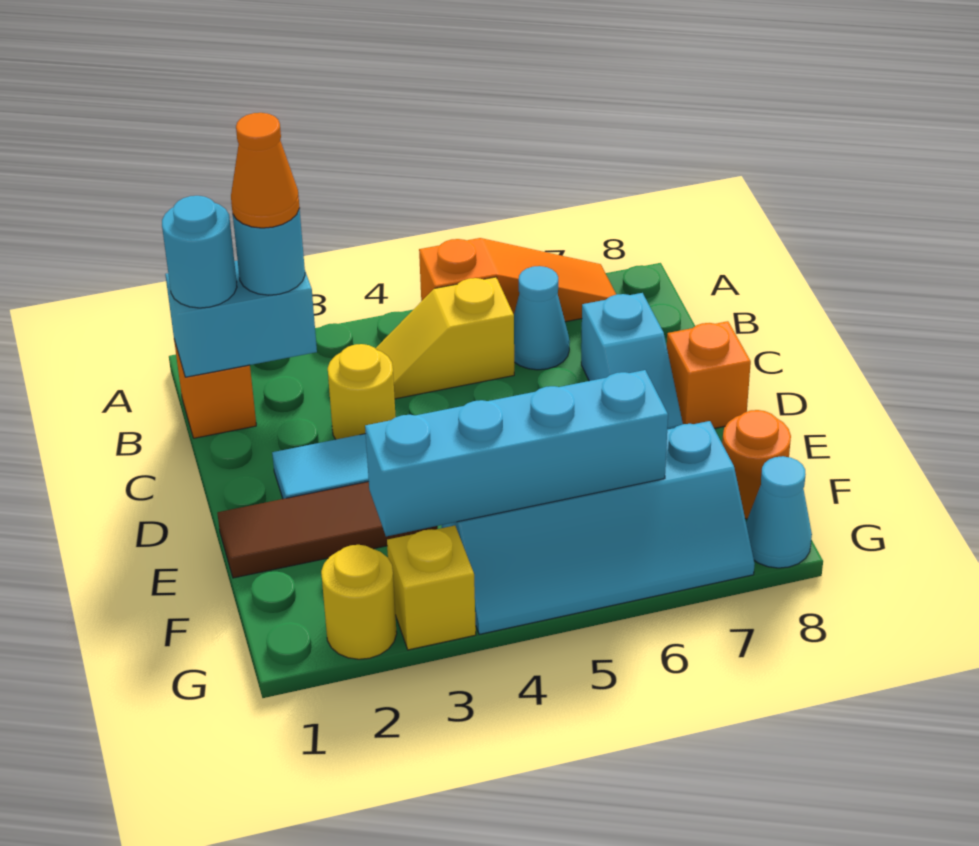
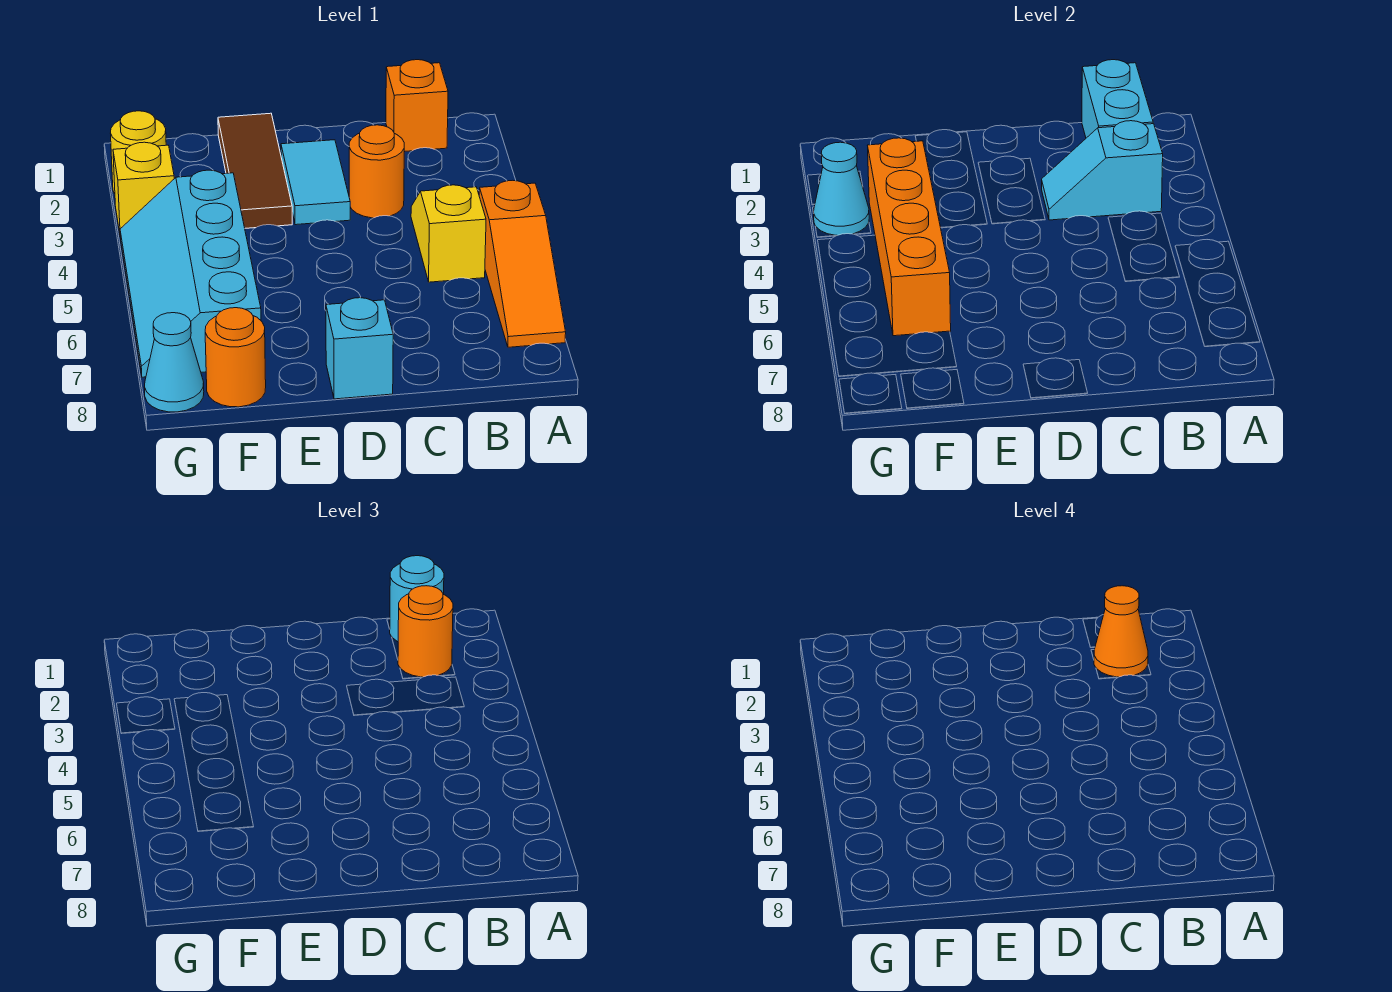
cyan round brick B2 level 3 -> orange round brick B2 level 3
cyan cone B6 level 1 -> cyan cone G3 level 2
yellow round brick C3 level 1 -> orange round brick C3 level 1
cyan slope C7:D7 level 1 top C -> cyan slope B3:C3 level 2 top B
orange brick D8 level 1 -> cyan brick D8 level 1
cyan brick F3:F6 level 2 -> orange brick F3:F6 level 2

